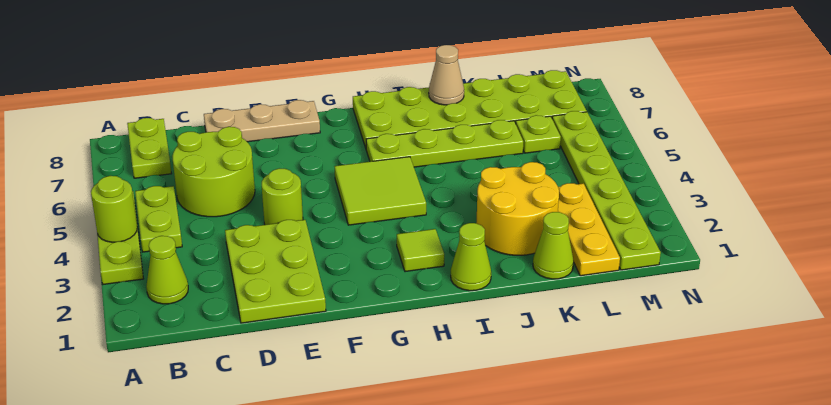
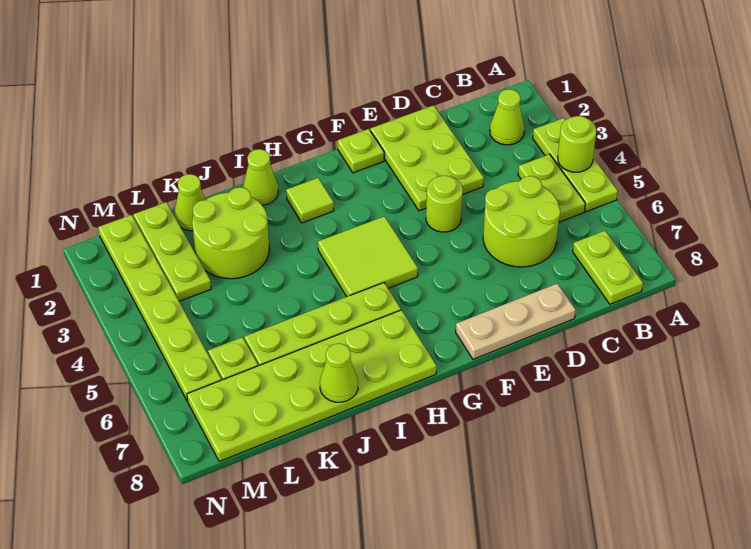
none -> lime plate F1 level 1
yellow round brick J2:K3 level 1 -> lime round brick J2:K3 level 1
tan cone J8 level 2 -> lime cone J8 level 2
yellow plate L1:L3 level 1 -> lime plate L1:L3 level 1

